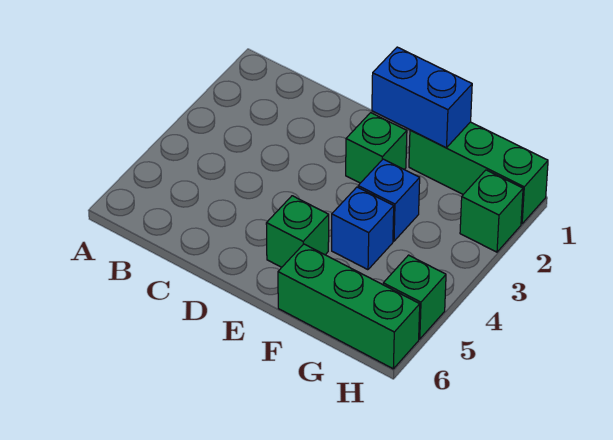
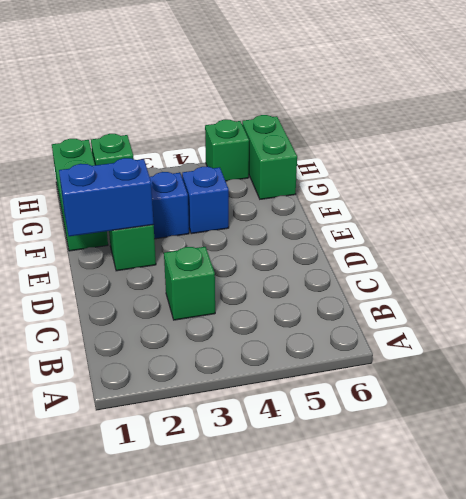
blue brick E1:F1 level 2 -> blue brick E1:E2 level 2
green brick E5 level 1 -> green brick C3 level 1
green brick F6:H6 level 1 -> green brick G6:H6 level 1

